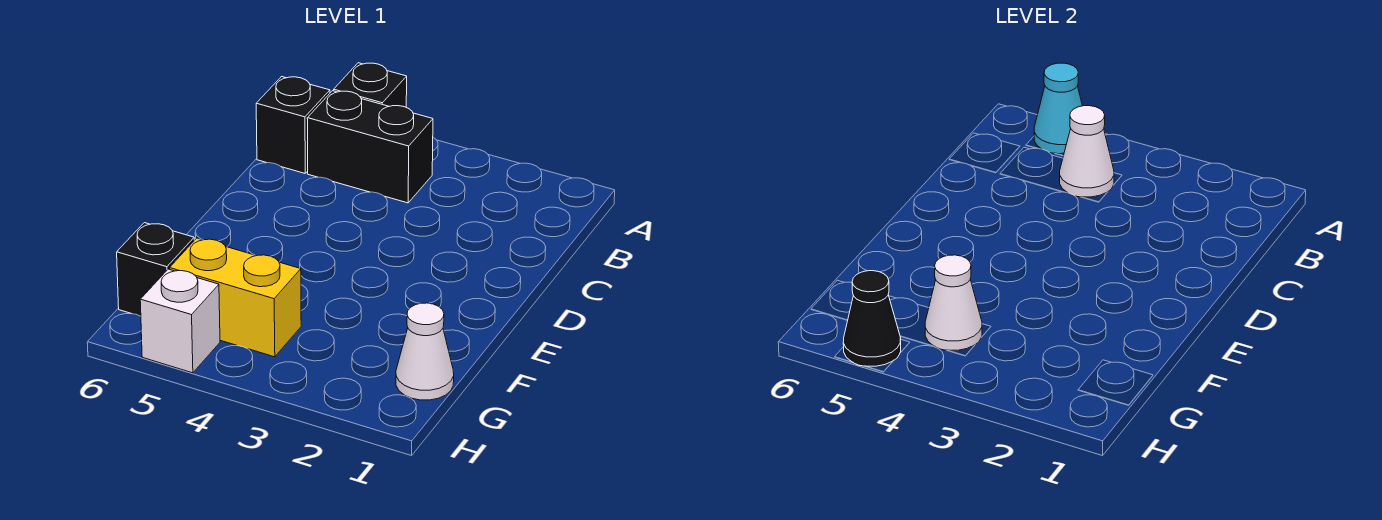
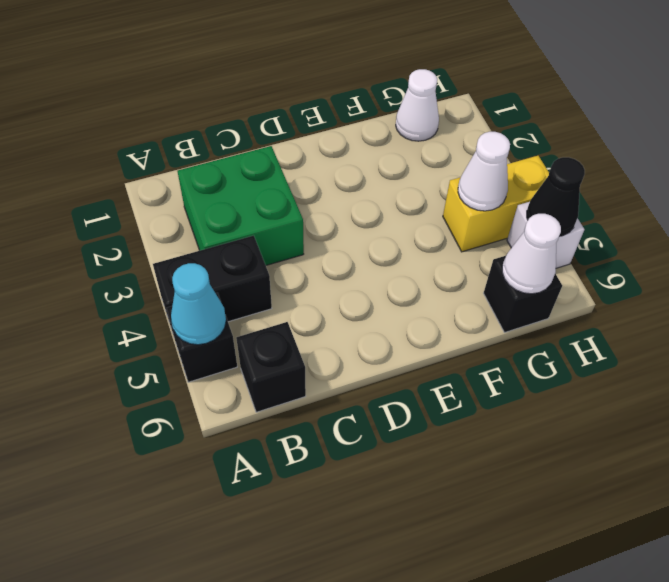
none -> green brick B2:C3 level 1
black brick B4:B5 level 1 -> black brick A4:B4 level 1
white cone B4 level 2 -> white cone G6 level 2
yellow brick G4:G5 level 1 -> yellow brick G4:H4 level 1

